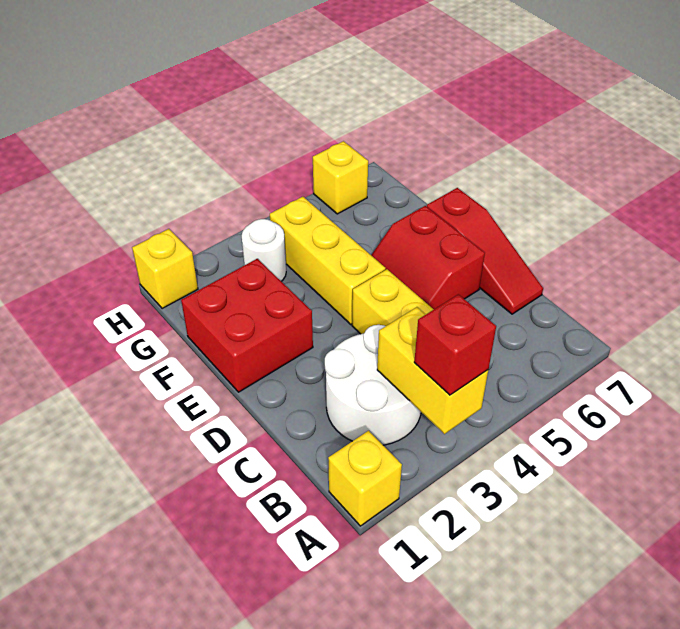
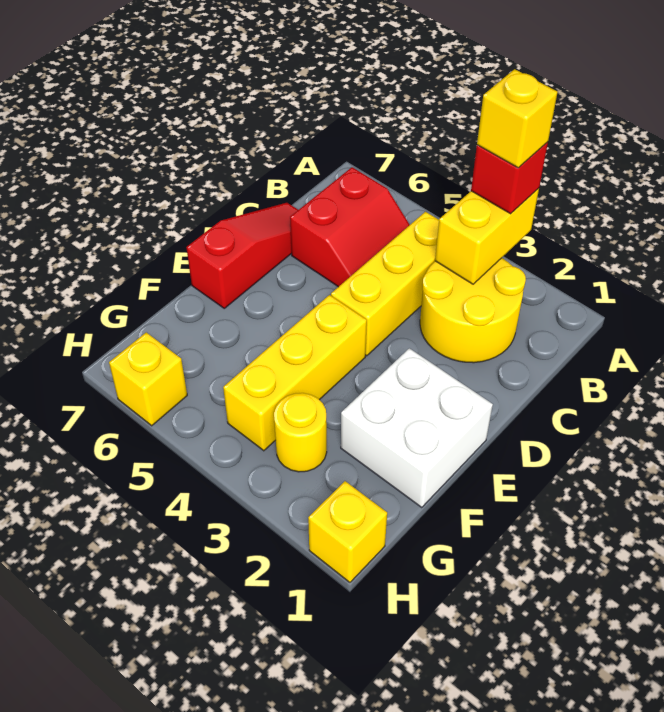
yellow brick A1 level 1 -> yellow brick A3 level 4
white round brick B2:C3 level 1 -> yellow round brick B2:C3 level 1
red slope D5:E6 level 1 top 6 -> red slope B5:C6 level 1 top 6
red brick E1:F2 level 1 -> white brick E1:F2 level 1
white round brick G3 level 1 -> yellow round brick G3 level 1

